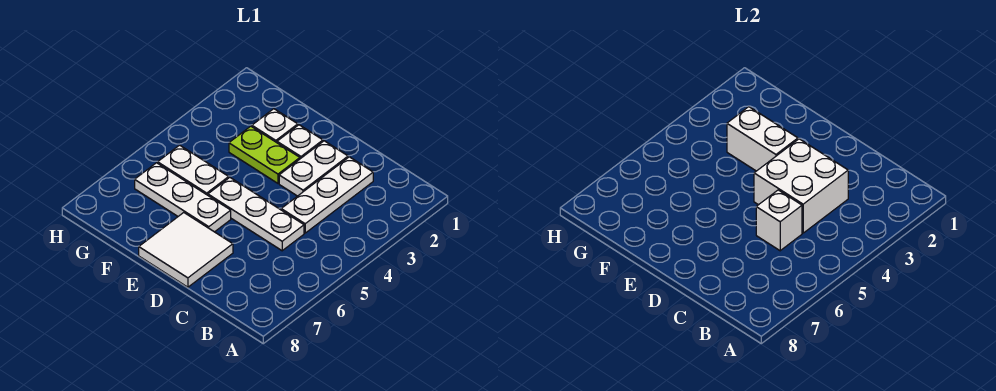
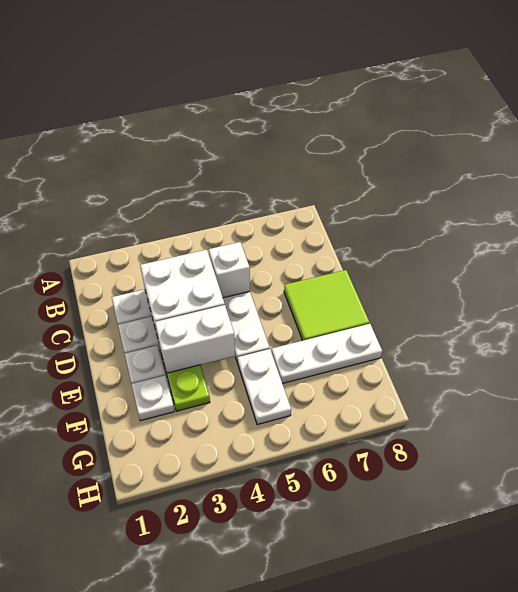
white tile D7:E8 level 1 -> lime tile D7:E8 level 1
white brick E3:F3 level 2 -> white brick E3:E4 level 2
white plate E6:G6 level 1 -> white plate F6:F8 level 1

